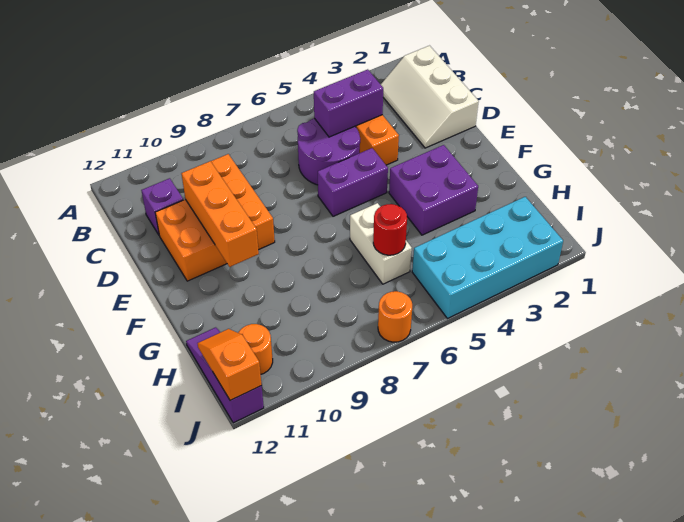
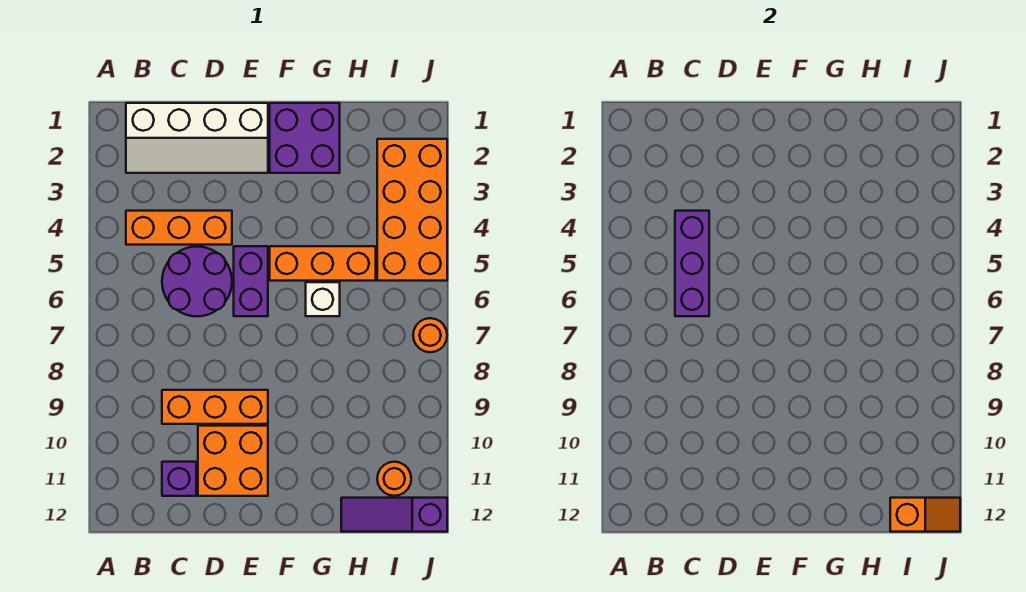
white slope B1:D2 level 1 top 1 -> white slope B1:E2 level 1 top 1
purple brick C4:C5 level 2 -> purple brick C4:C6 level 2
orange brick D10:F10 level 2 -> orange brick F5:H5 level 1
purple brick F3:G4 level 1 -> purple brick F1:G2 level 1
white brick G6:H6 level 1 -> white brick G6 level 1
red round brick H6 level 2 -> none
cyan brick I2:J5 level 1 -> orange brick I2:J5 level 1
orange slope I12:J12 level 2 top J -> orange slope I12:J12 level 2 top I

